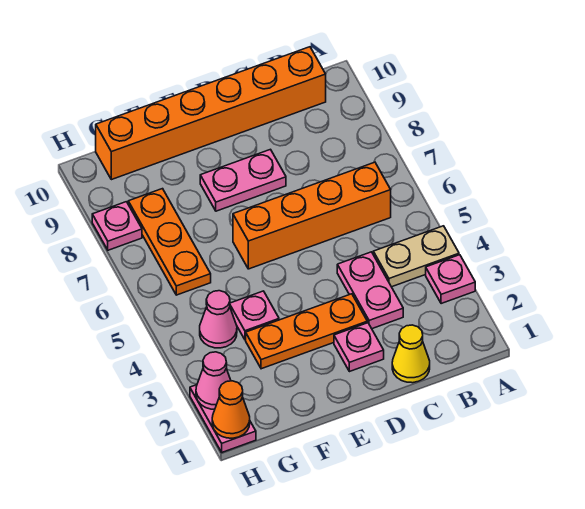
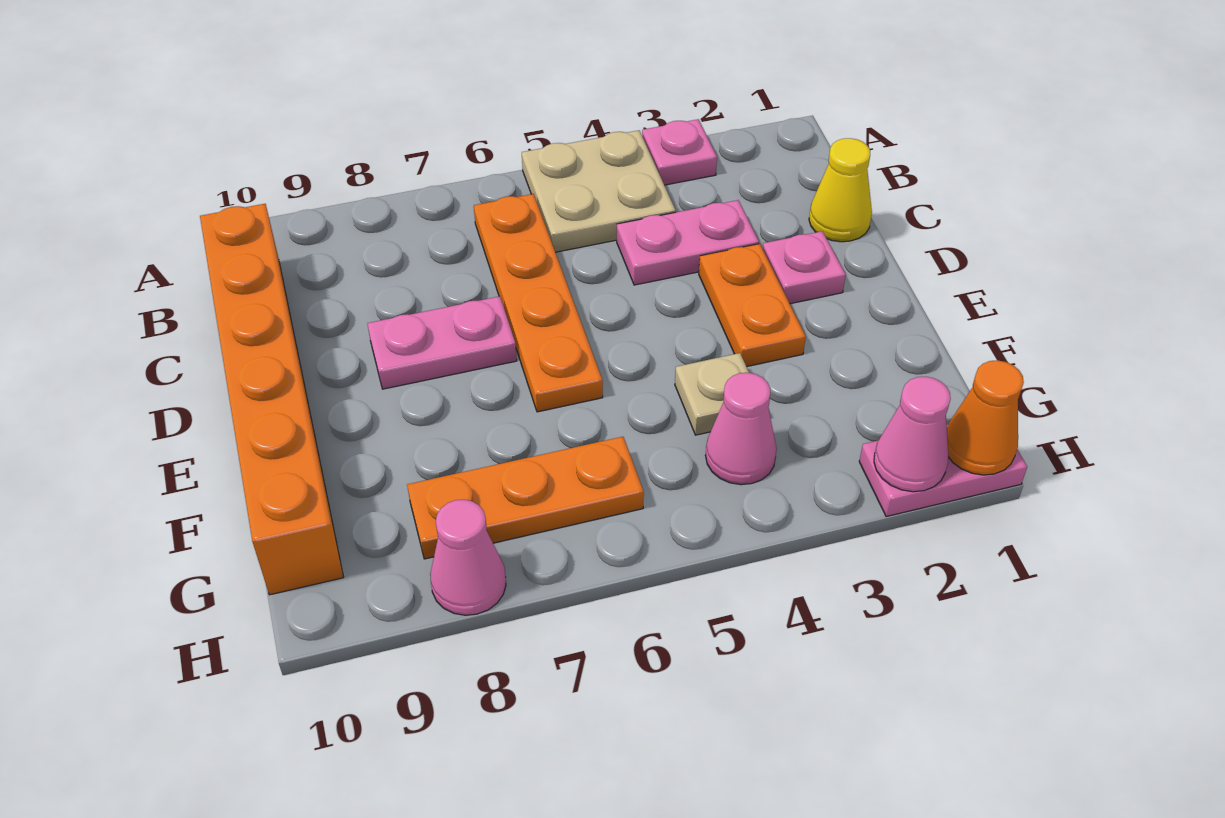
tan plate A4:B4 level 1 -> tan plate A4:B5 level 1
orange brick B6:E6 level 1 -> orange plate B6:E6 level 1
orange plate D3:F3 level 1 -> orange plate D3:E3 level 1
pink plate D8:E8 level 1 -> pink plate D7:D8 level 1
pink plate F4 level 1 -> tan plate F4 level 1
pink plate H8 level 1 -> pink cone H8 level 1

